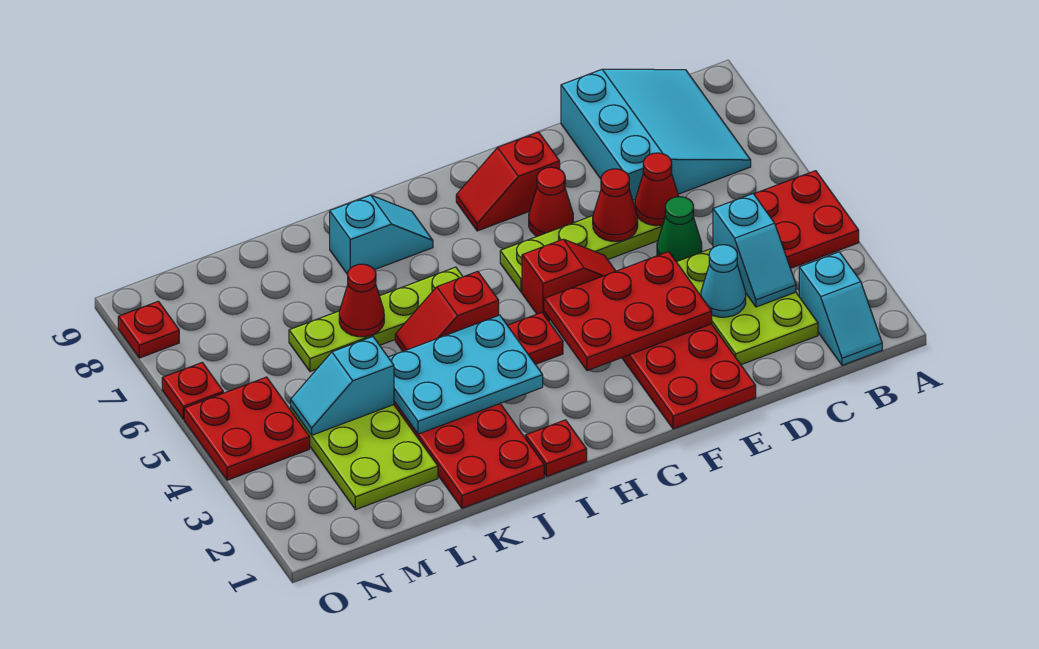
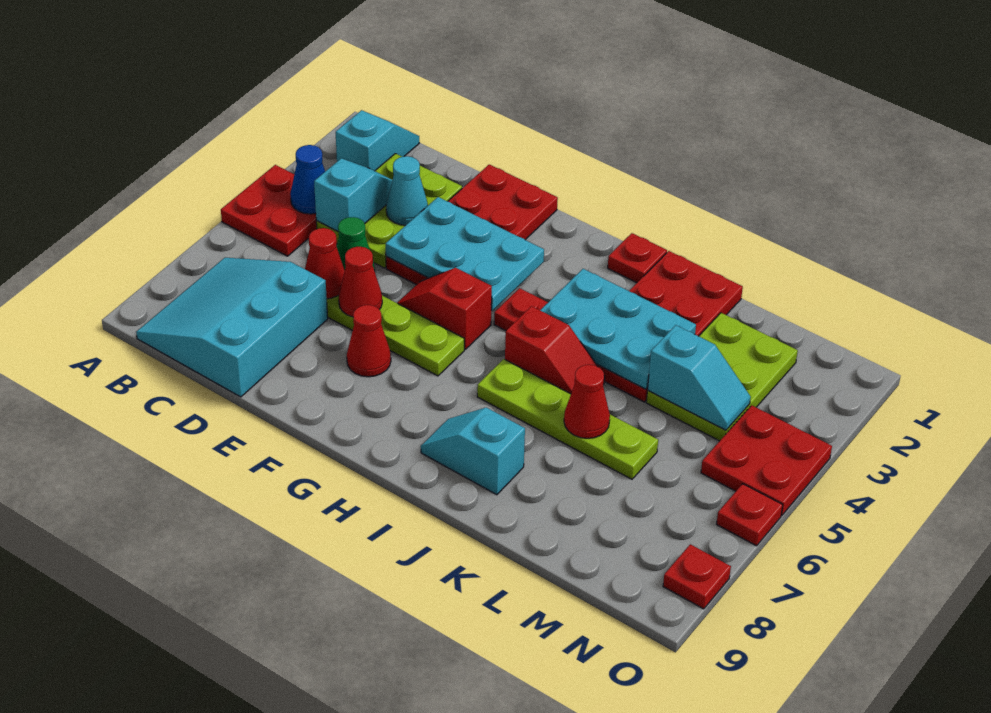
none -> blue cone B4 level 2
red plate E3:G4 level 2 -> cyan plate E3:G4 level 2
red slope F8:G8 level 1 top F -> none

